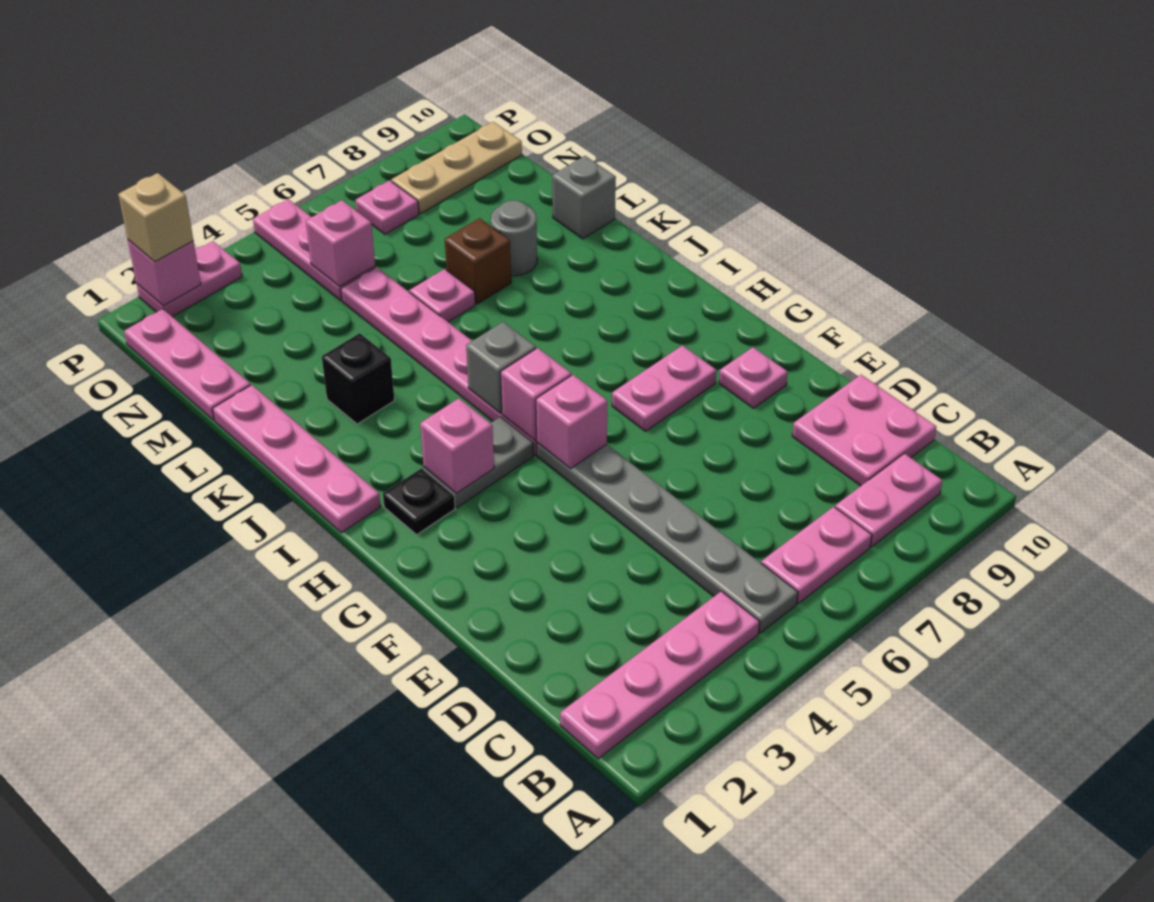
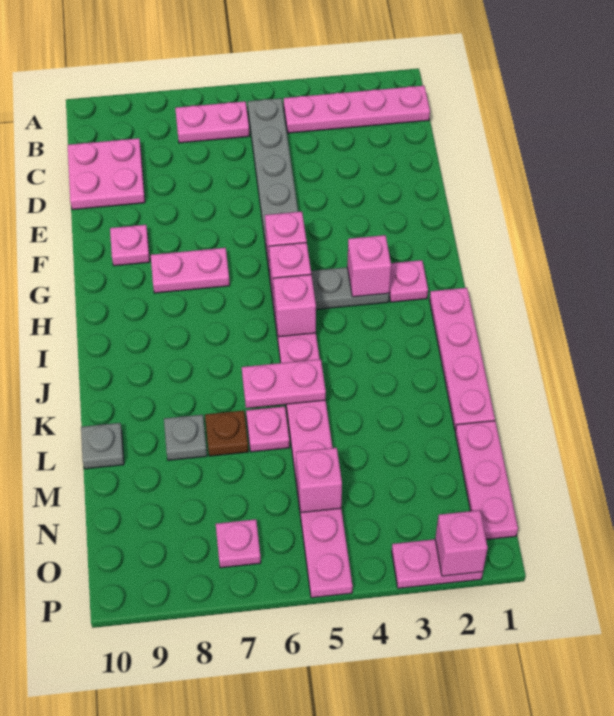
pink plate B8:B9 level 1 -> pink plate K5:K6 level 2
black plate H2 level 1 -> pink plate H2 level 1
grey brick I5 level 2 -> pink brick I5 level 2
black brick K3 level 1 -> none
brown brick L7 level 1 -> brown plate L7 level 1
grey round brick L8 level 1 -> grey plate L8 level 1
grey brick L10 level 1 -> grey plate L10 level 1
tan plate O8:O10 level 1 -> none
tan brick P2 level 3 -> none

